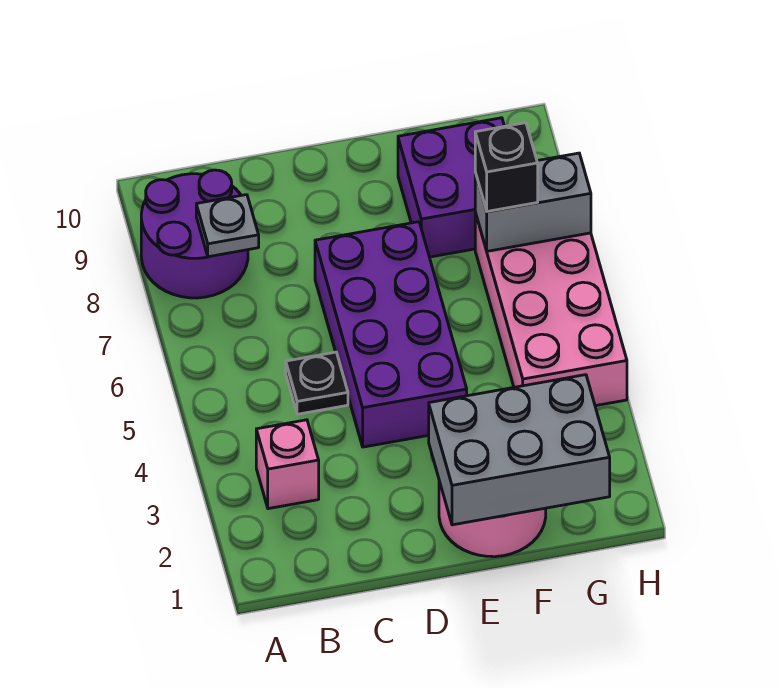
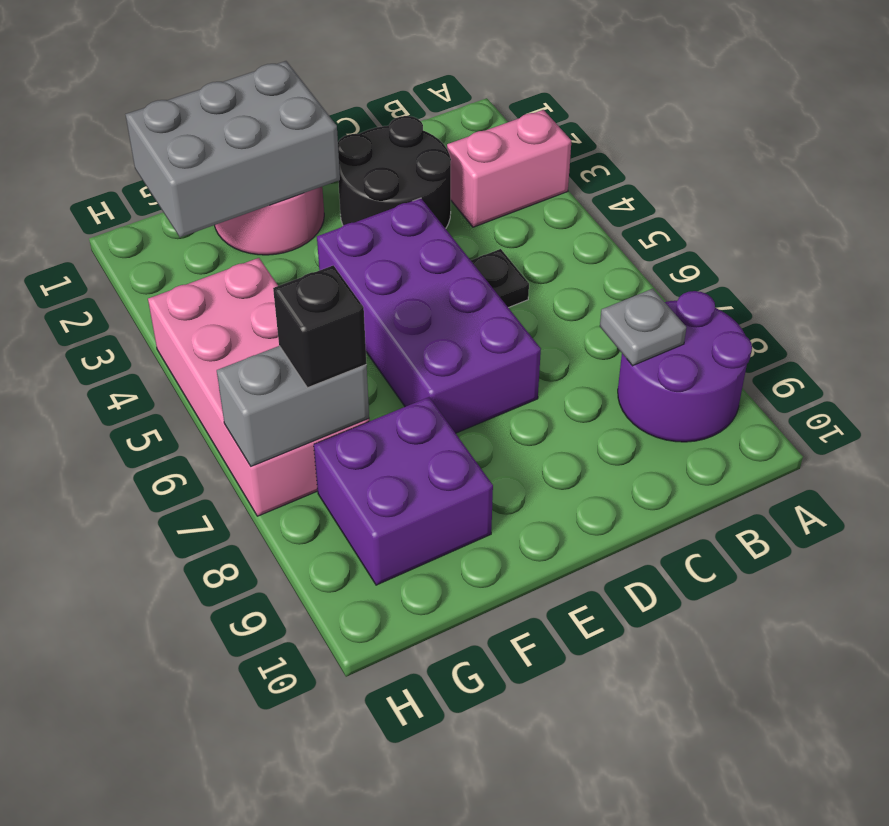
pink brick B3 level 1 -> pink brick A3:B3 level 1
none -> black round brick C2:D3 level 1

